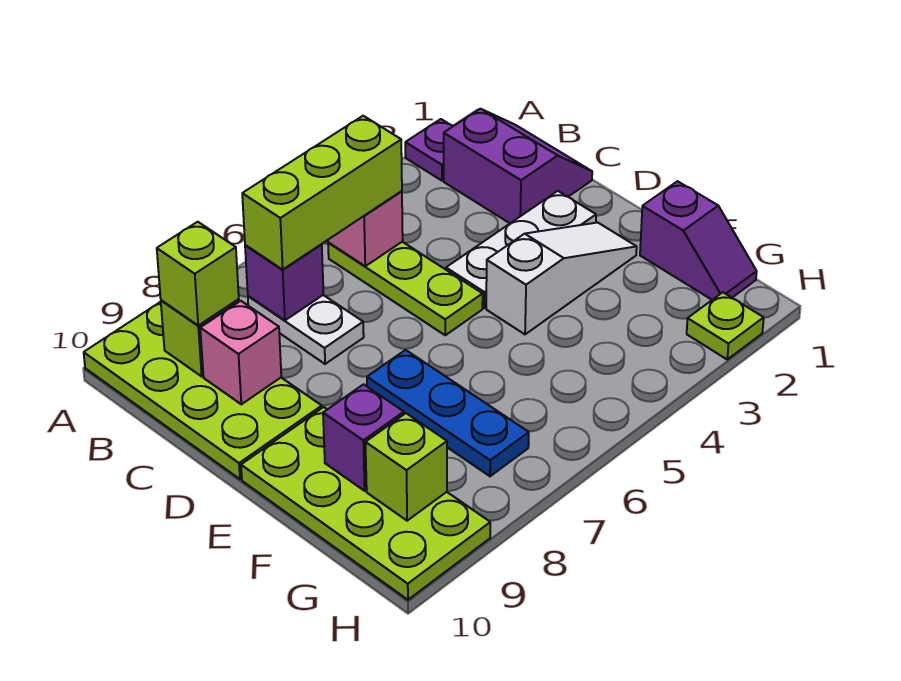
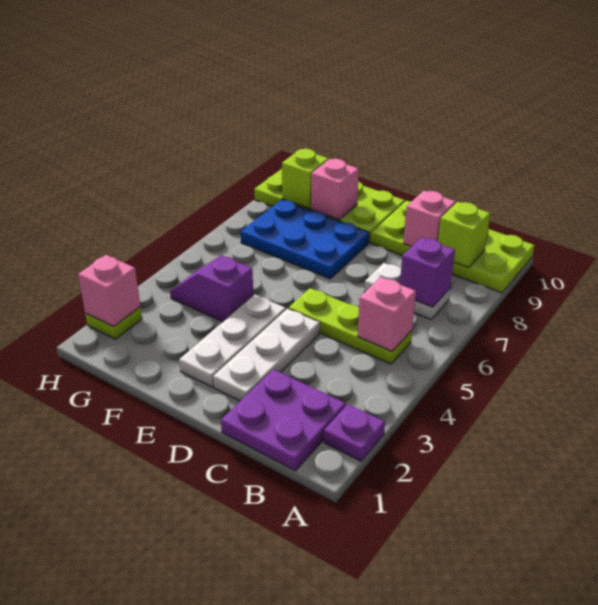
purple slope B1:C2 level 1 top 2 -> purple plate B1:C2 level 1
lime brick B5:B7 level 3 -> none
lime brick B9 level 3 -> none
white slope E2:E4 level 1 top 4 -> white plate E2:E4 level 1
blue plate E7:G7 level 1 -> blue plate E7:G8 level 1
purple slope F1:G1 level 1 top F -> purple slope F4:G4 level 1 top F
purple brick F9 level 2 -> pink brick F9 level 2
none -> pink brick H2 level 2

